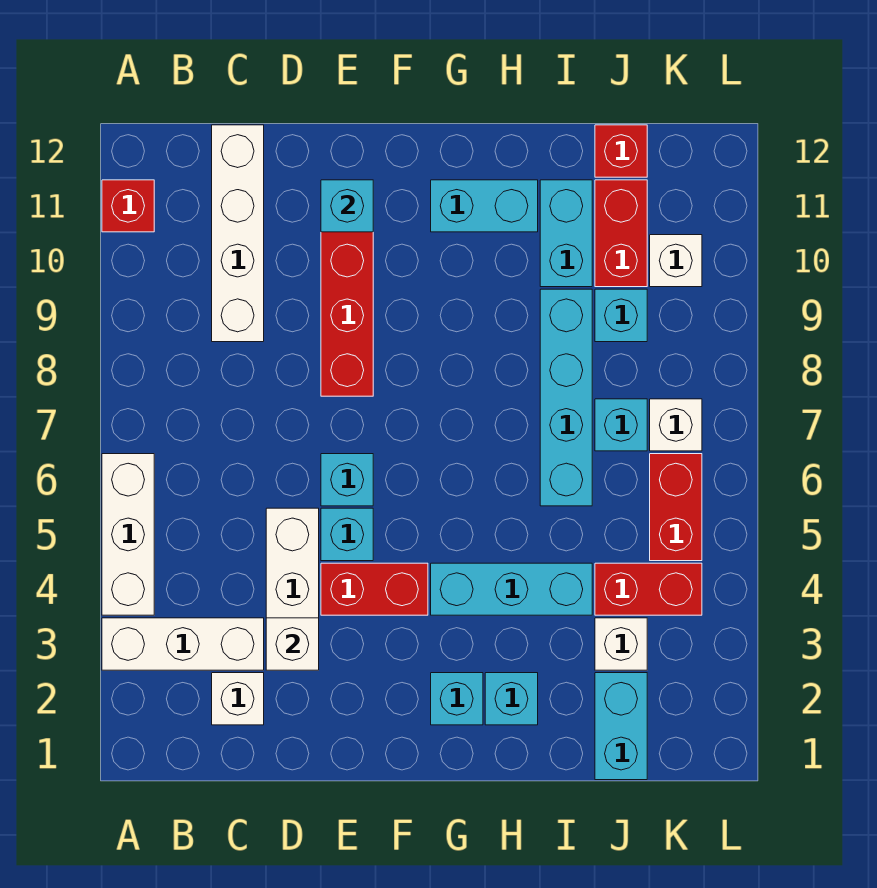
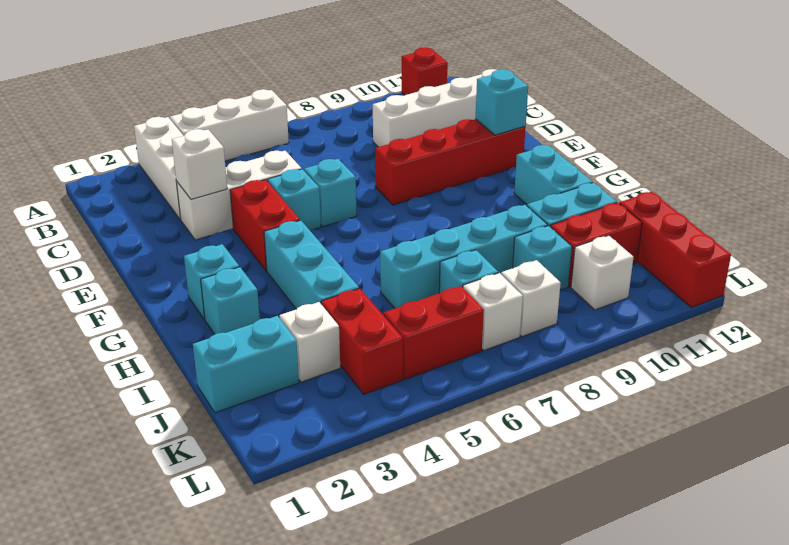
white brick C2 level 1 -> white brick K8 level 1
red brick J12 level 1 -> red brick J12:L12 level 1

